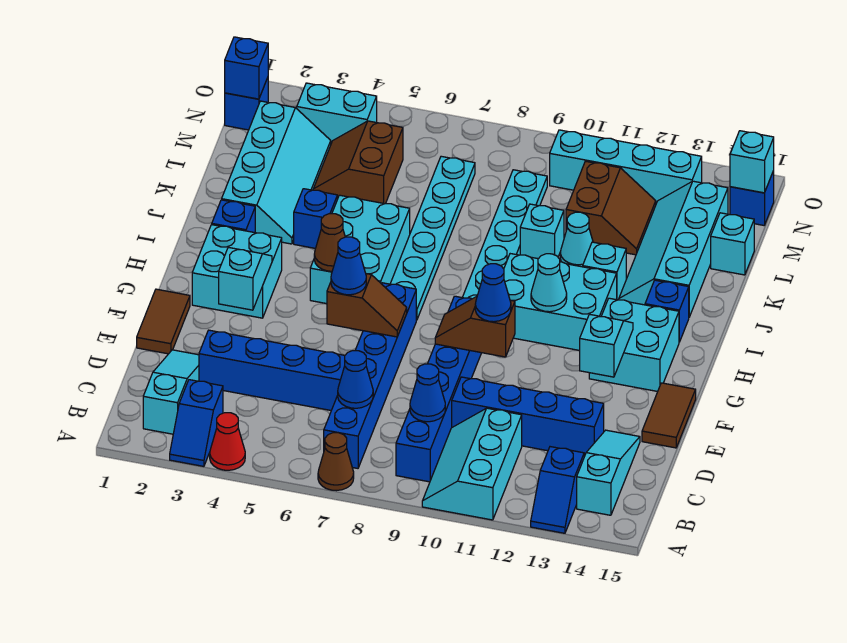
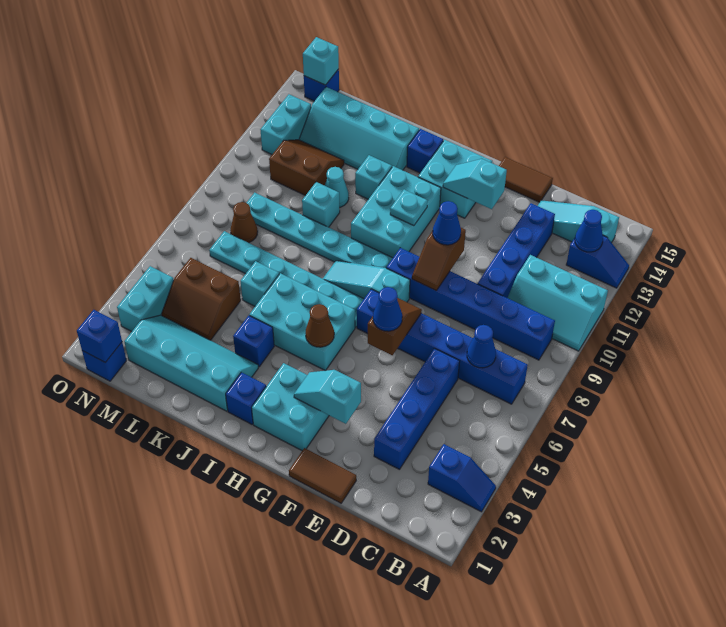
red cone A4 level 1 -> none
brown cone A7 level 1 -> brown cone M8 level 1
cyan slope B2:D2 level 1 top B -> cyan slope G8:I8 level 1 top G
blue cone C9 level 2 -> blue cone B13 level 2
cyan cone H11 level 2 -> cyan plate H11 level 2
cyan brick L15 level 1 -> cyan brick K6 level 1
cyan brick N10:N13 level 1 -> cyan brick N12:N13 level 1

